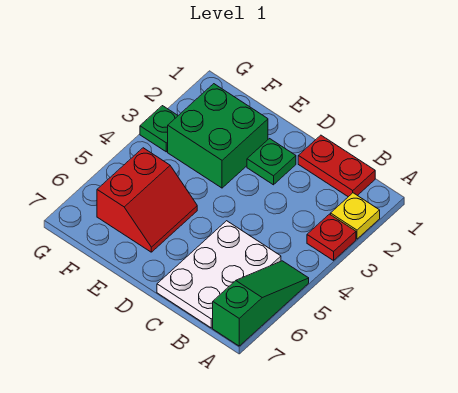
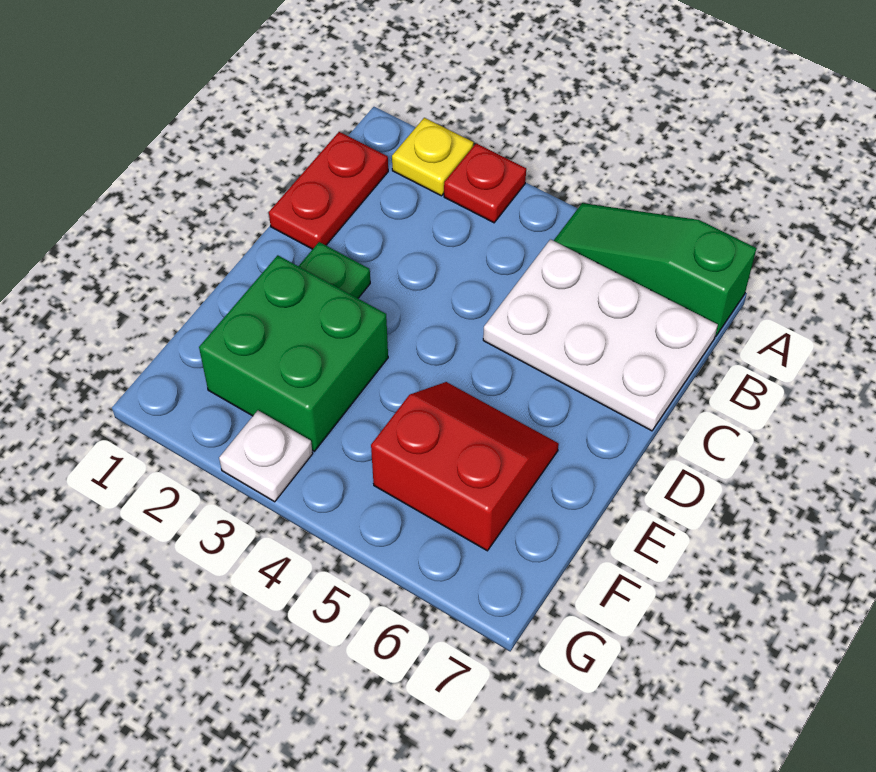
green plate G3 level 1 -> white plate G3 level 1

